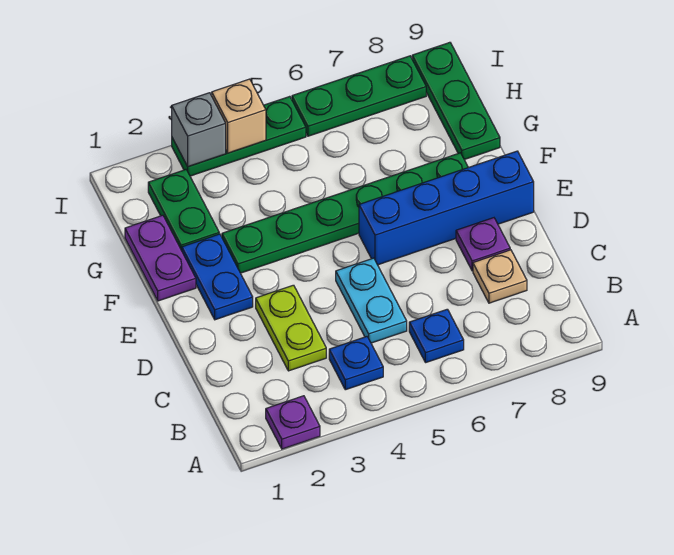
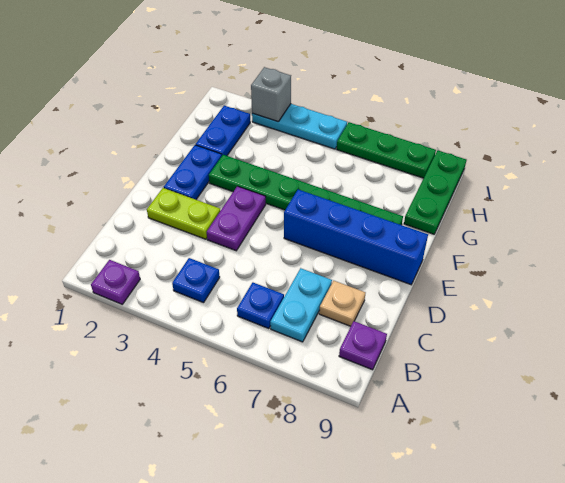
lime plate C3:D3 level 1 -> lime plate D2:D3 level 1
cyan plate C5:D5 level 1 -> cyan plate B7:C7 level 1
purple plate D8 level 1 -> purple plate B9 level 1
purple plate F1:G1 level 1 -> purple plate D4:E4 level 1
green plate G2:H2 level 1 -> blue plate G2:H2 level 1
green plate I3:I5 level 1 -> cyan plate I3:I5 level 1
tan brick I4 level 2 -> none

